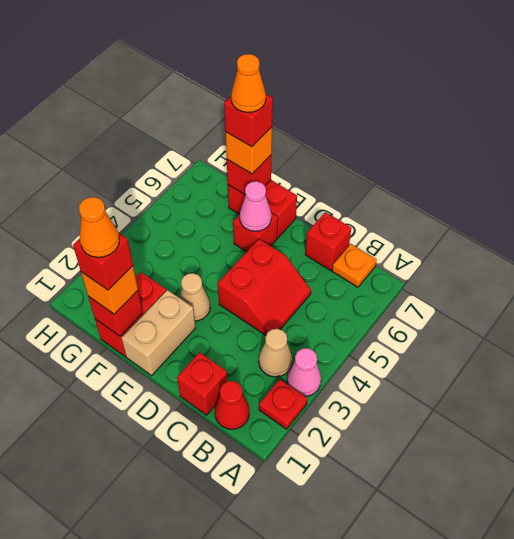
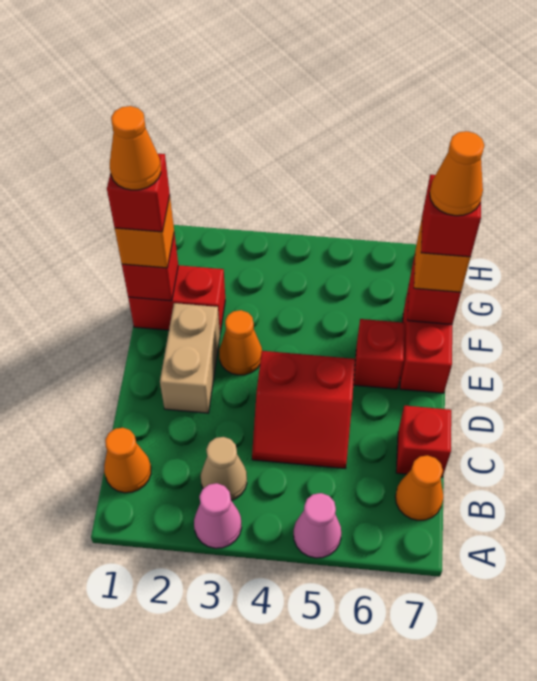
red plate A2 level 1 -> none
red cone B1 level 1 -> orange cone B1 level 1
orange plate B7 level 1 -> orange cone B7 level 1
red brick C1 level 1 -> none
tan brick E1:E2 level 1 -> tan brick D2:E2 level 1
tan cone E3 level 1 -> orange cone E3 level 1
pink cone E6 level 2 -> pink cone A5 level 1

